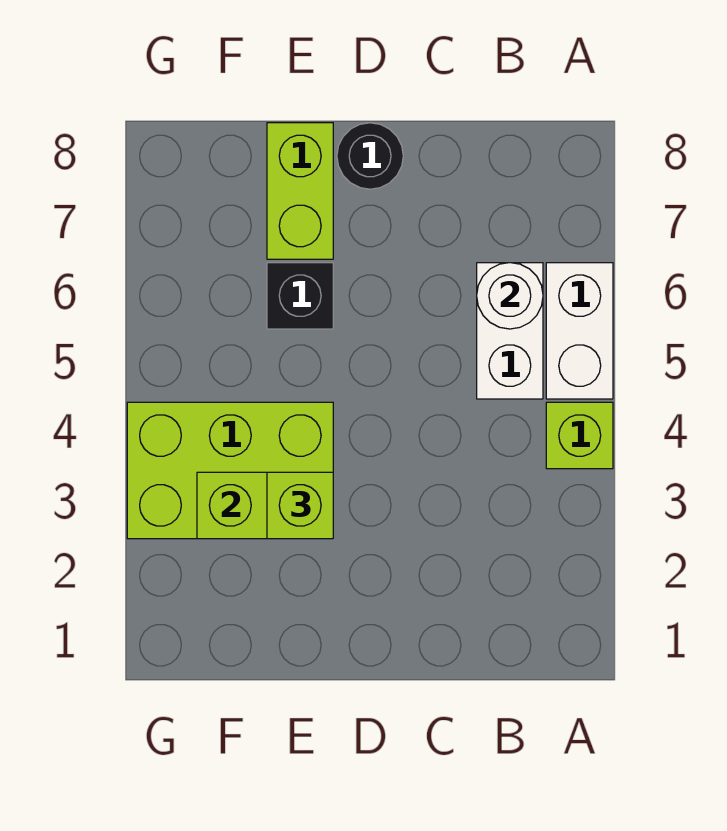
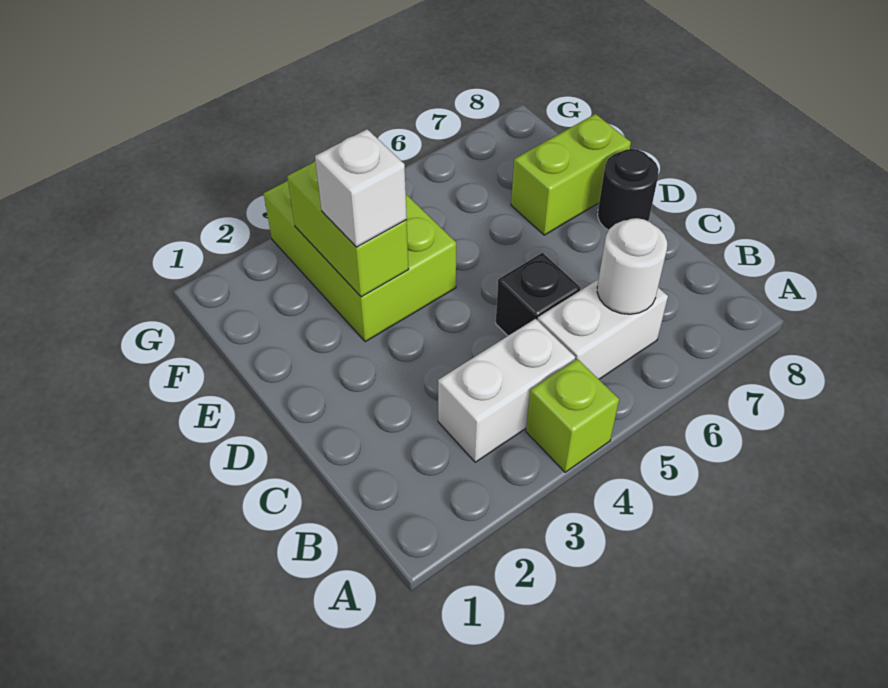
white brick A5:A6 level 1 -> white brick B3:B4 level 1
lime brick E3 level 3 -> white brick E3 level 3
black brick E6 level 1 -> black brick C5 level 1

